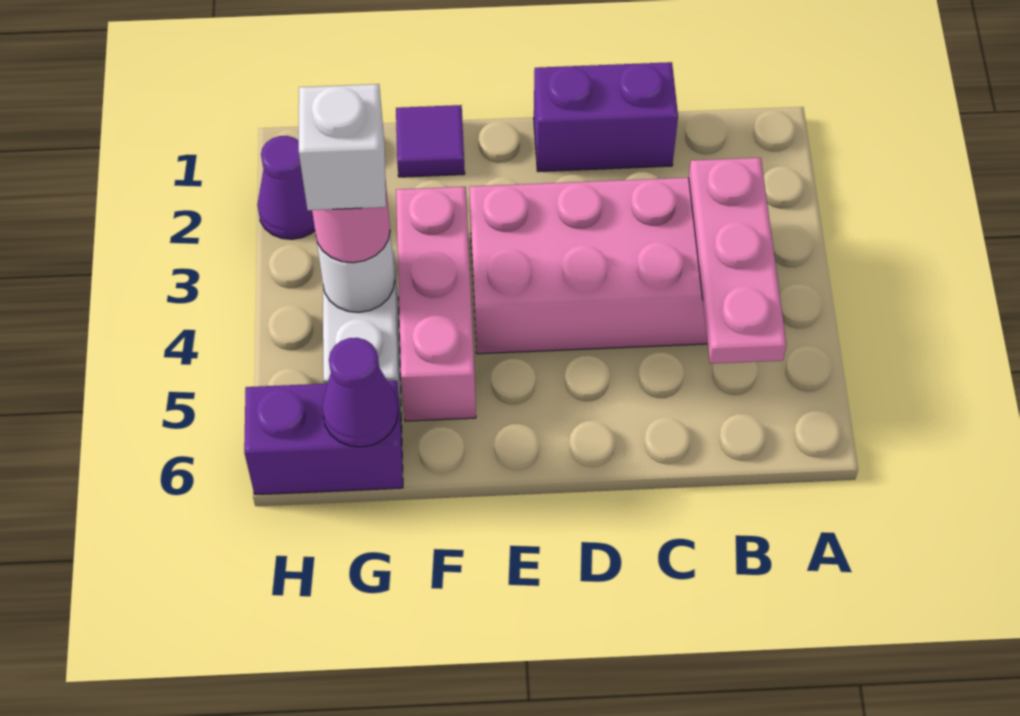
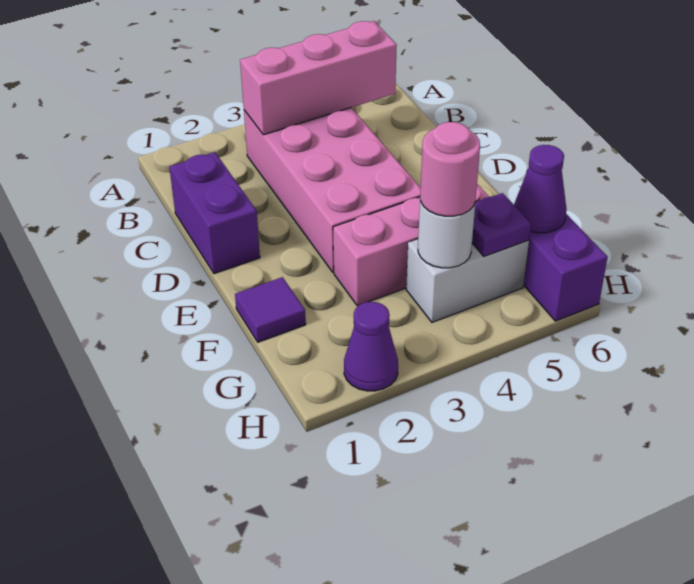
pink plate B3:B5 level 2 -> pink brick B3:B5 level 2
white brick G4 level 4 -> none
none -> purple plate G5 level 2

